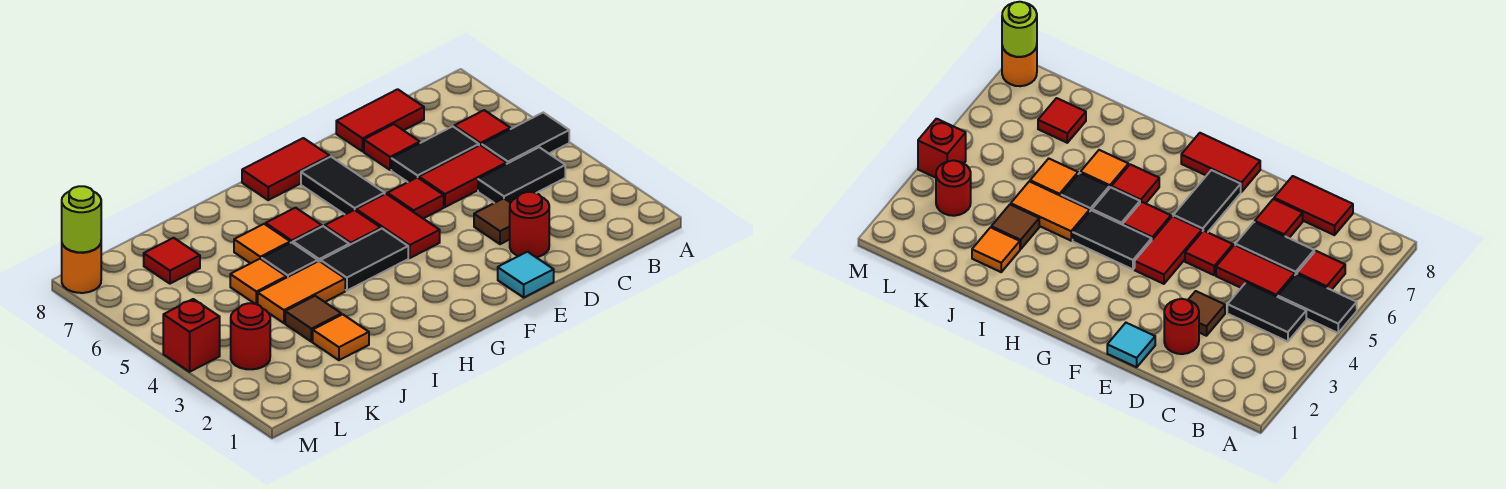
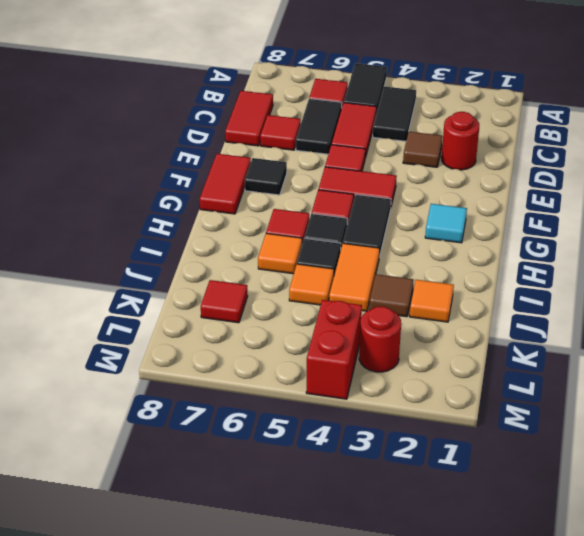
cyan tile E1 level 1 -> cyan tile G2 level 1
black tile F6:F7 level 1 -> black tile F7 level 1
red brick M4 level 1 -> red brick L4:M4 level 1
orange round brick M8 level 1 -> none
lime round brick M8 level 2 -> none

